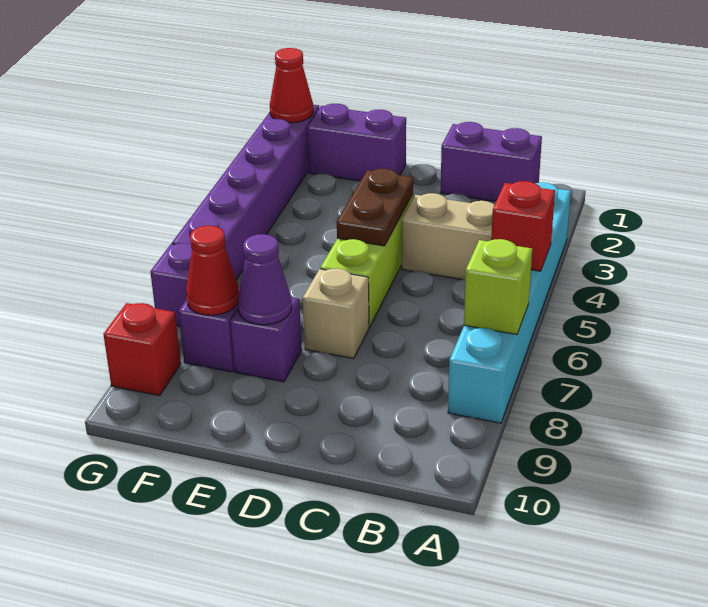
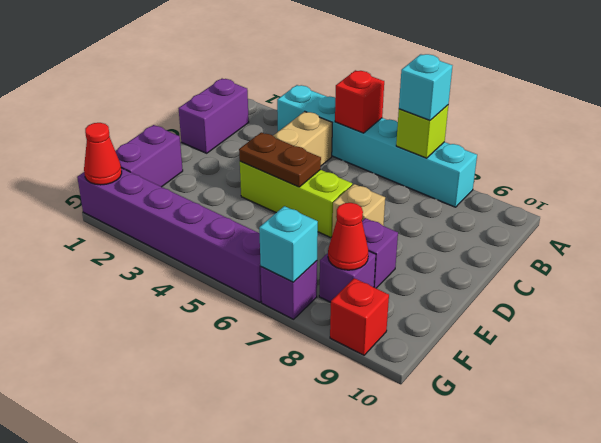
none -> cyan brick A7 level 3
purple cone E8 level 2 -> none
none -> cyan brick G7 level 2

